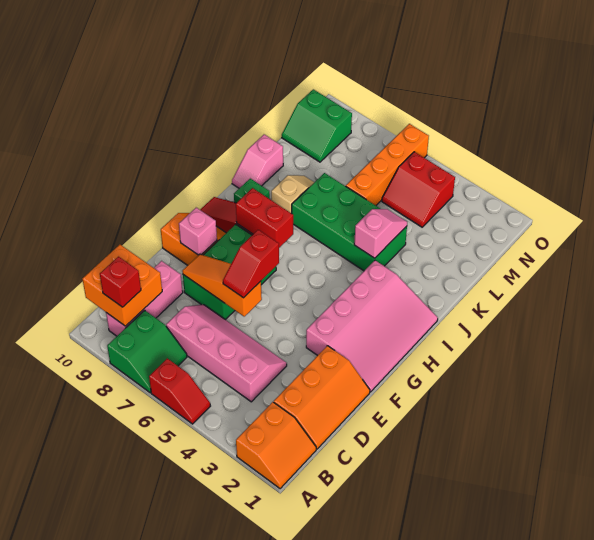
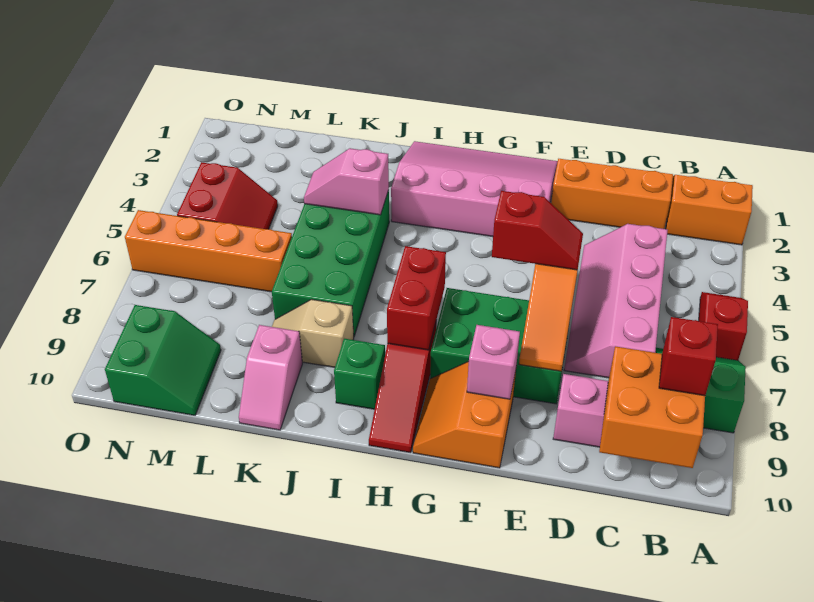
pink slope J10:K10 level 1 top K -> pink slope K9:K10 level 1 top 9

